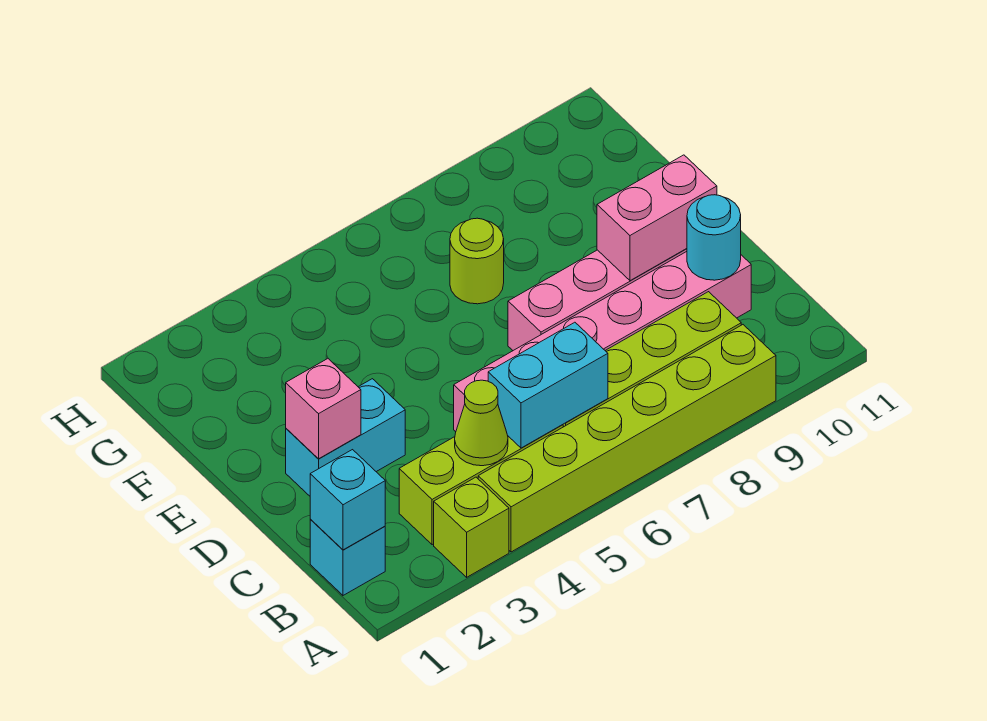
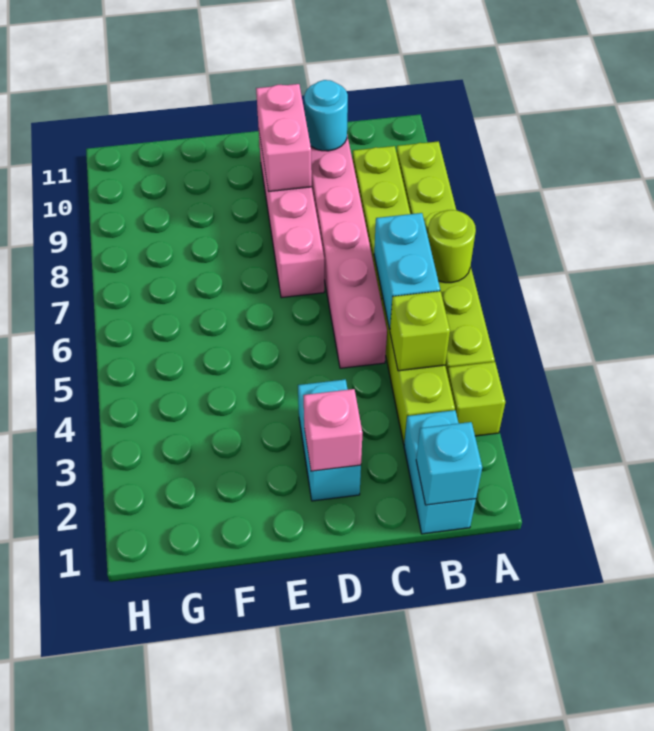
cyan brick B1 level 1 -> cyan brick B1:B2 level 1
lime cone B4 level 2 -> lime brick B4 level 2
lime round brick F7 level 1 -> lime round brick A6 level 2

